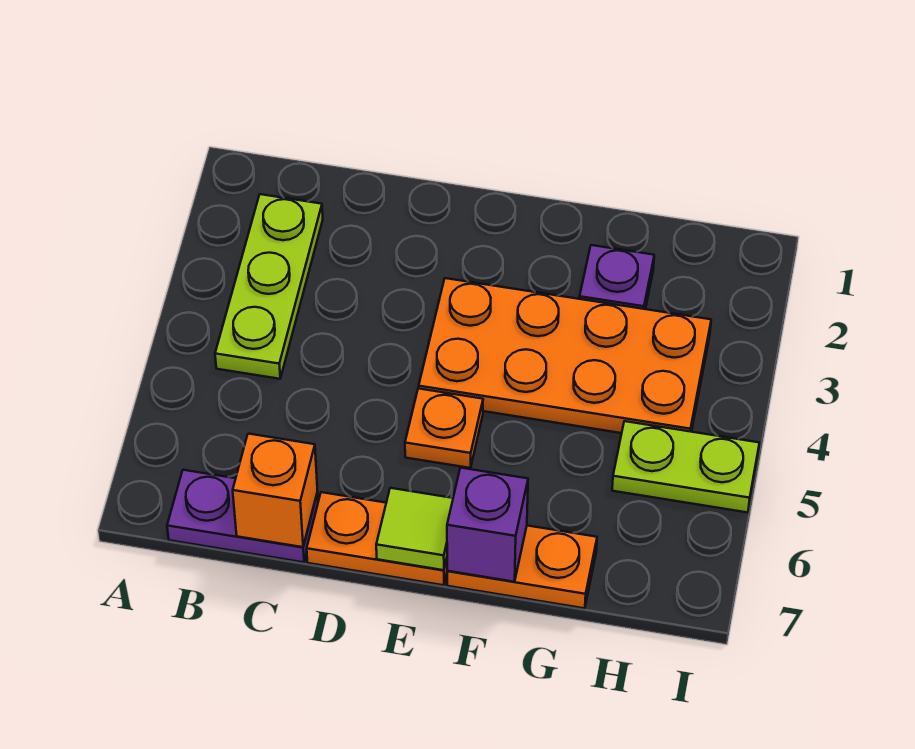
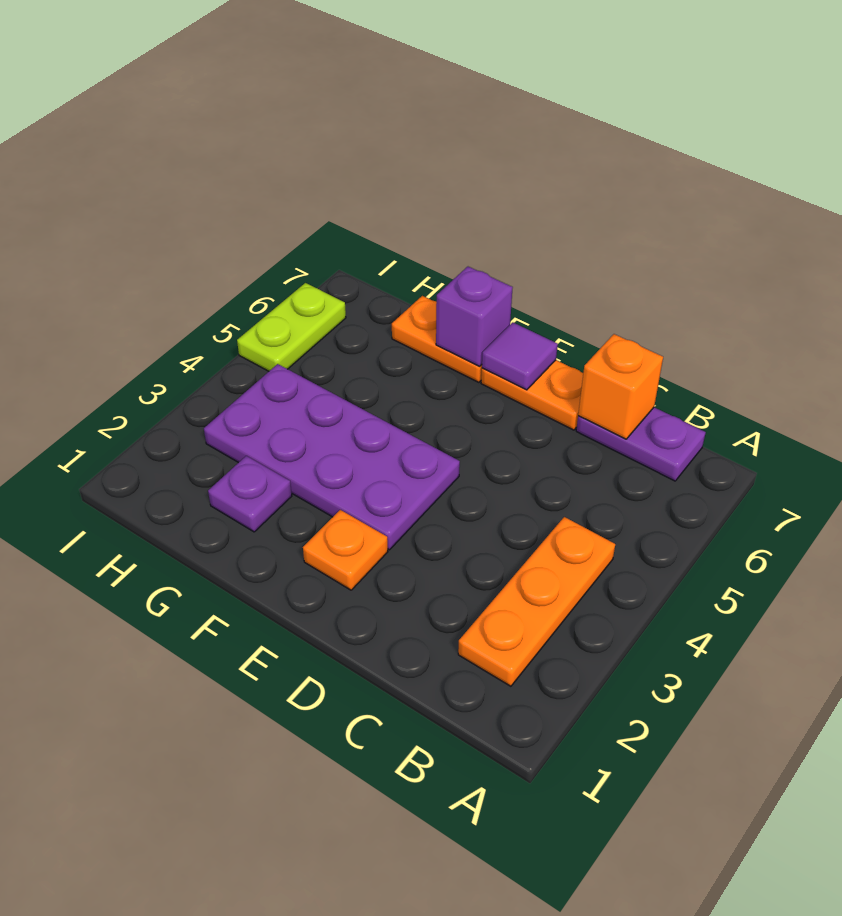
lime plate B2:B4 level 1 -> orange plate B2:B4 level 1
orange plate E3:H4 level 1 -> purple plate E3:H4 level 1
orange plate E5 level 1 -> orange plate E2 level 1
lime tile E7 level 2 -> purple tile E7 level 2
lime plate H5:I5 level 1 -> lime plate I5:I6 level 1

